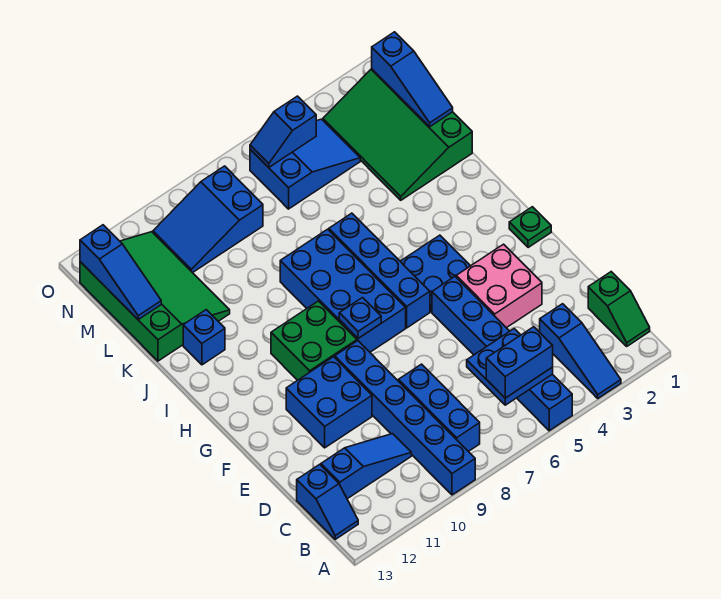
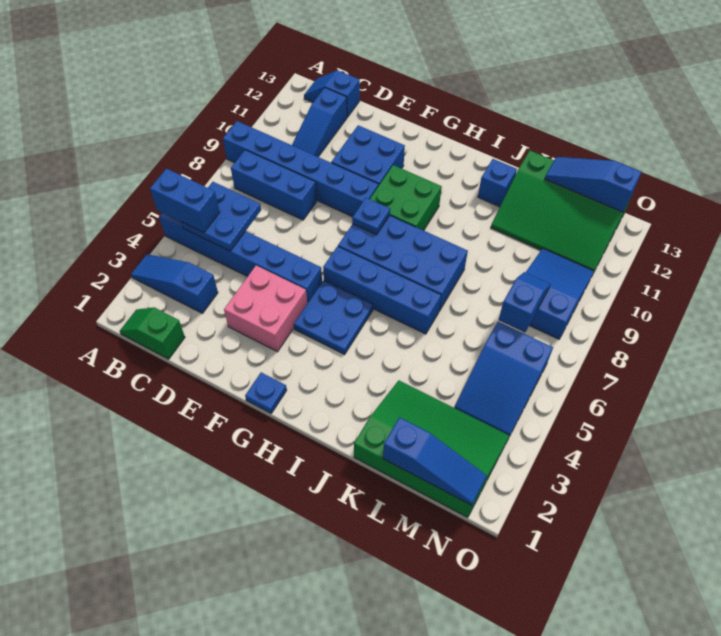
blue brick B5:B6 level 3 -> blue brick A5:B5 level 3
green plate G1 level 1 -> blue plate G1 level 1
blue slope L1:N1 level 2 top N -> blue slope L1:N1 level 2 top L
blue slope N5:N6 level 2 top 5 -> blue slope M7:M8 level 2 top 7

